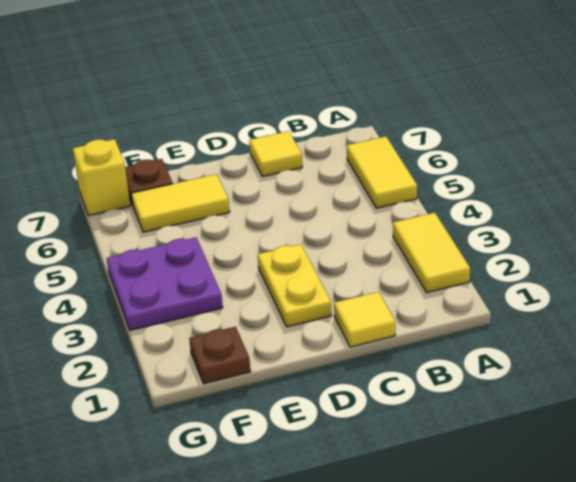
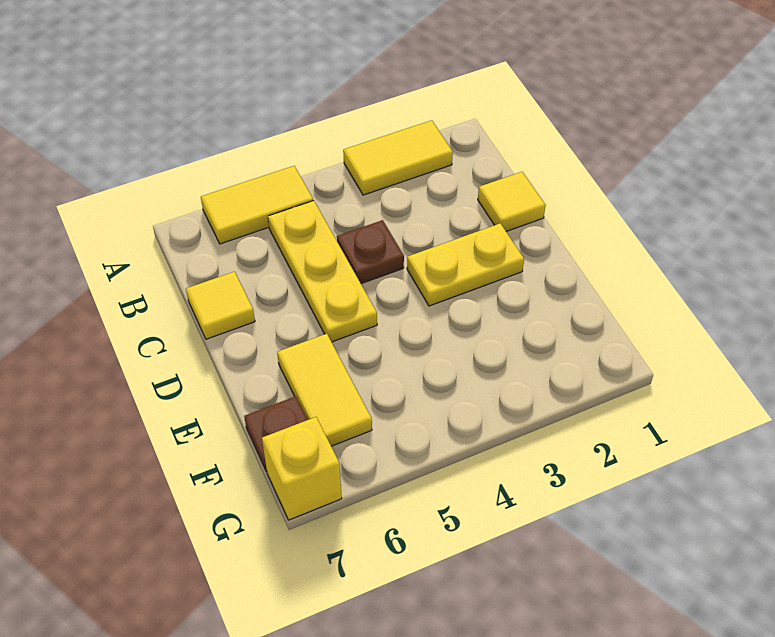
none -> yellow plate B5:D5 level 1
brown plate F1 level 1 -> brown plate C4 level 1
purple plate F3:G4 level 1 -> none

